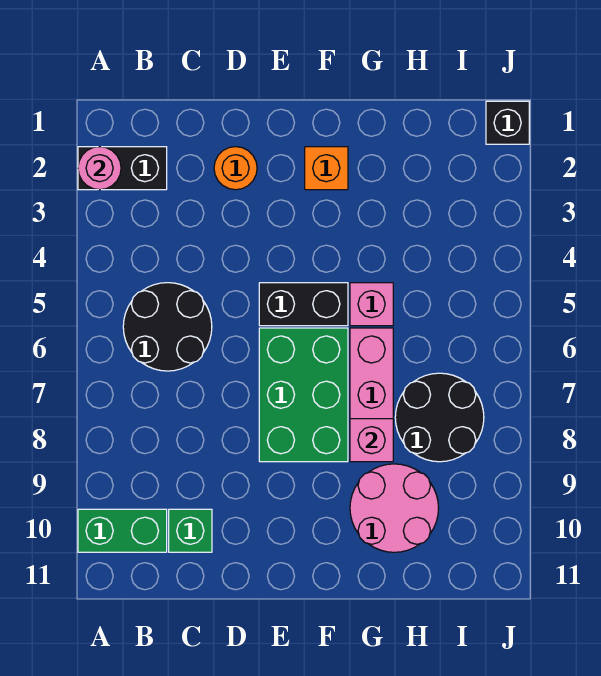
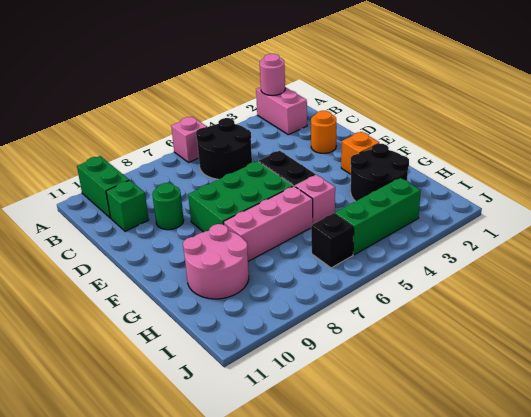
black brick A2:B2 level 1 -> pink brick A2:B2 level 1
none -> green round brick D9 level 1
pink brick G8 level 2 -> pink brick A6 level 1
black round brick H7:I8 level 1 -> black round brick G2:H3 level 1
none -> green brick I3:I5 level 1
black brick J1 level 1 -> black brick I6 level 1

